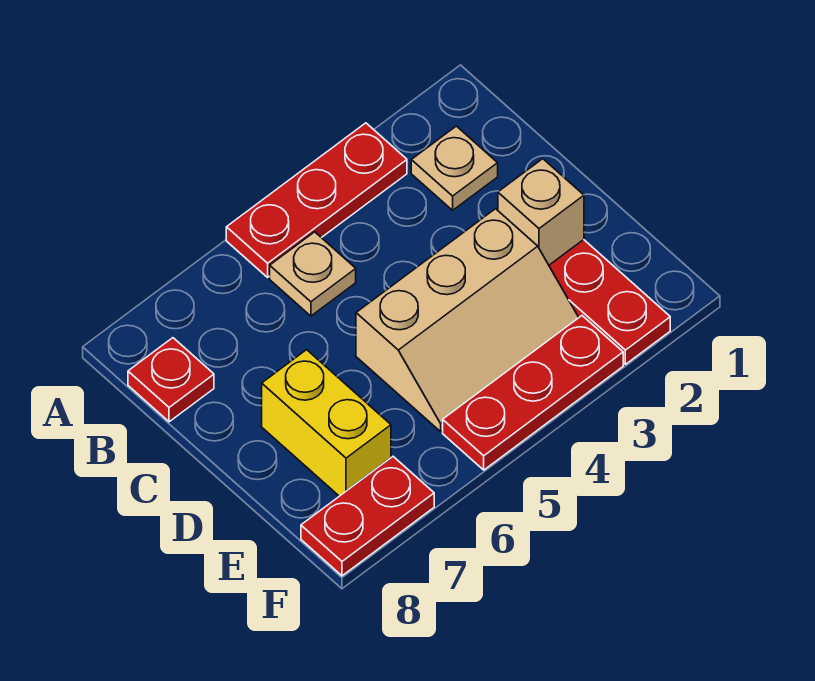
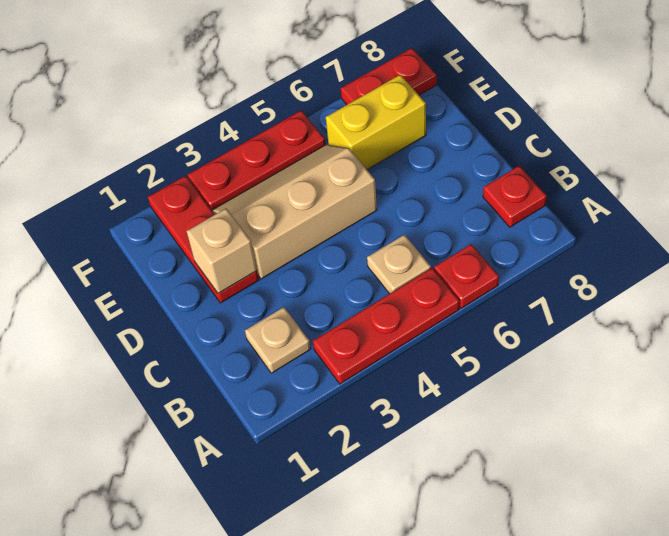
none -> red plate A6 level 1
yellow brick D7:E7 level 1 -> yellow brick E6:E7 level 1

